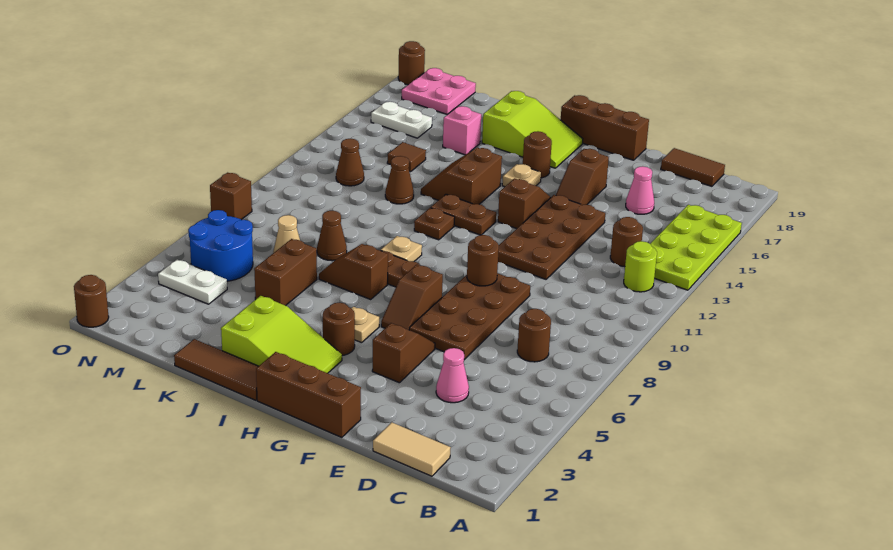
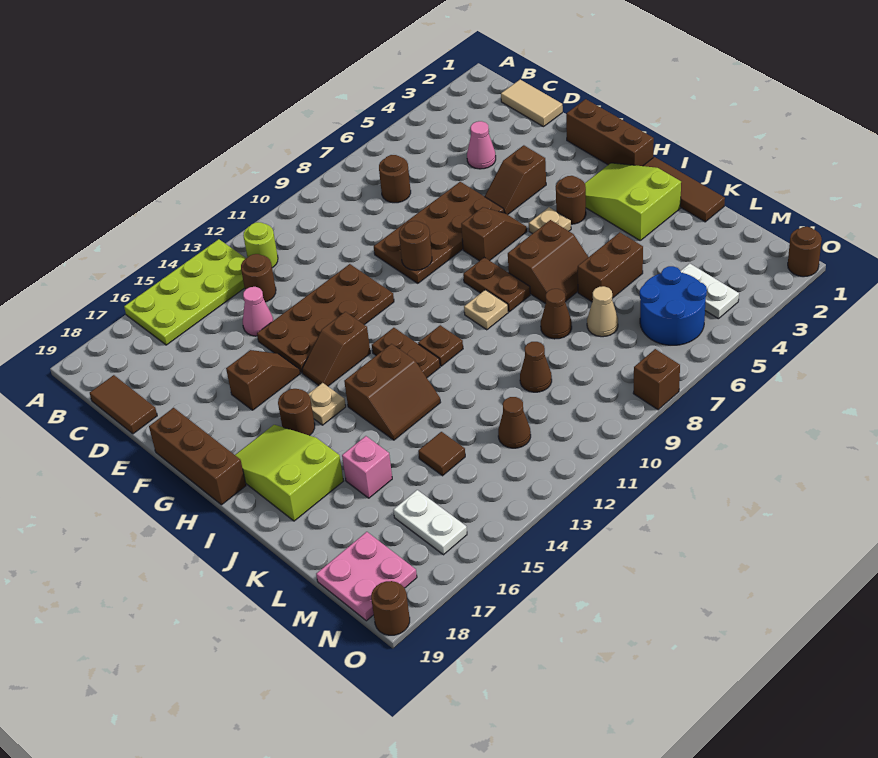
pink cone D16 level 1 -> pink cone D14 level 1
brown slope I7:J7 level 1 top I -> brown slope I6:J7 level 1 top I
brown cone K12 level 1 -> brown cone L10 level 1

